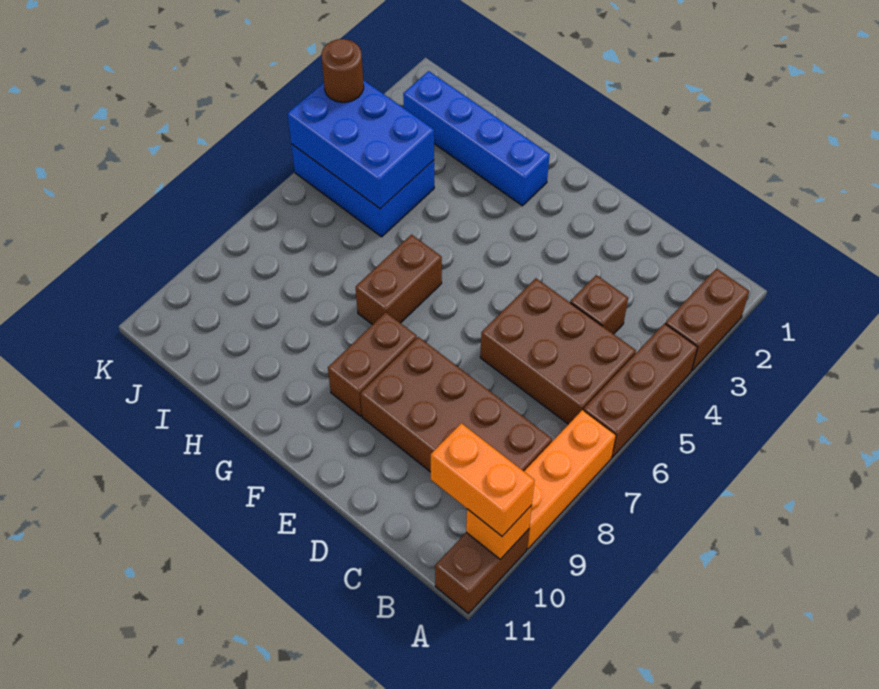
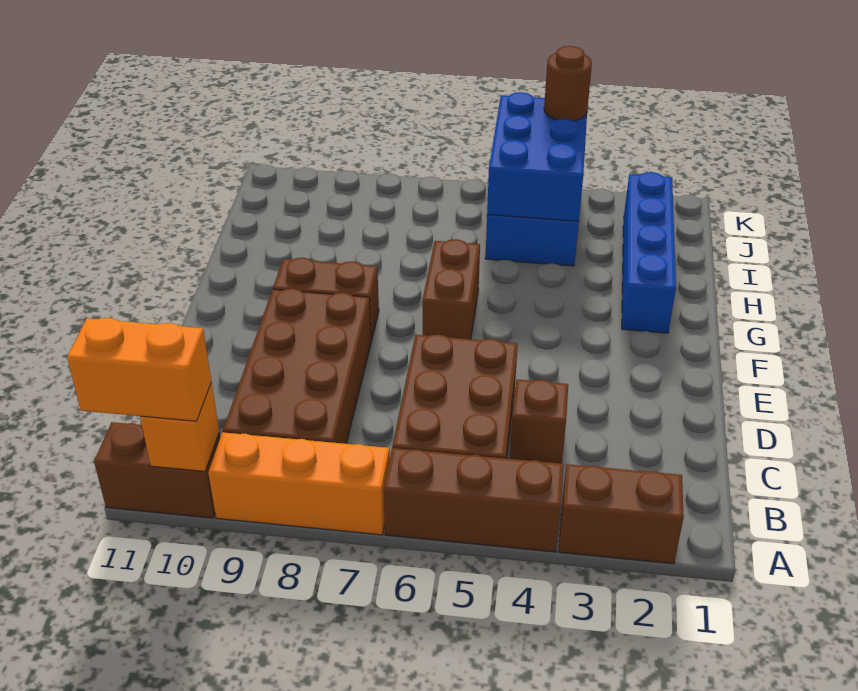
orange brick A10:B10 level 3 -> orange brick A10:A11 level 3
brown brick G6:G7 level 1 -> brown brick F6:G6 level 1

